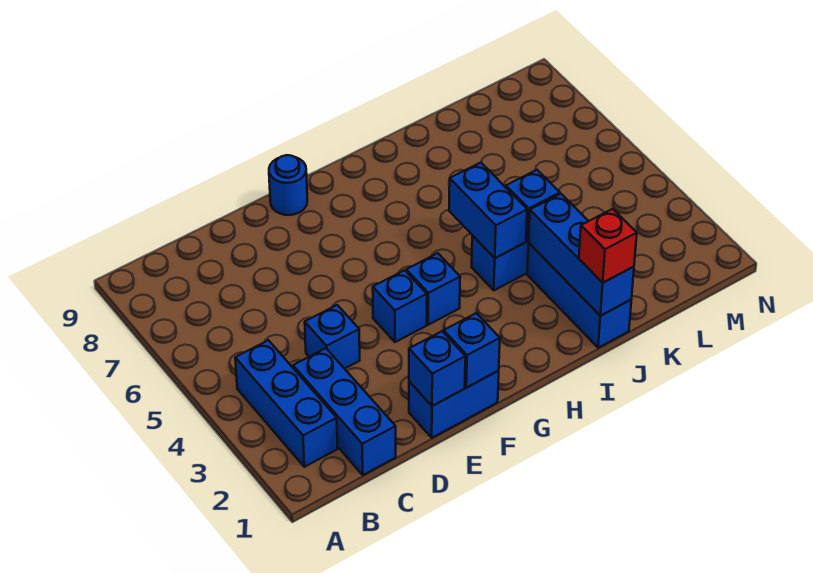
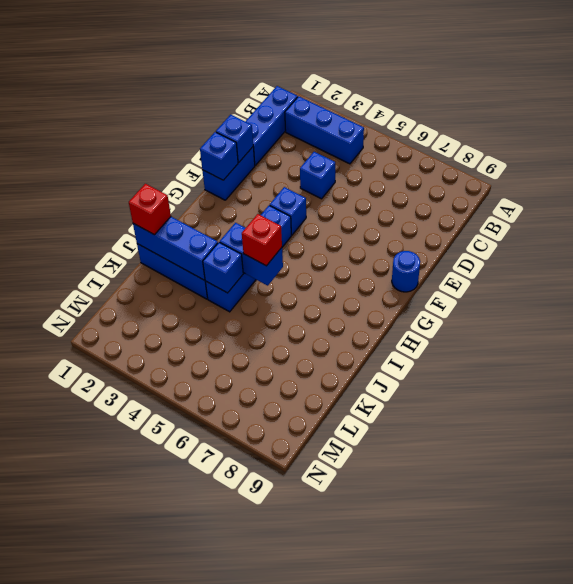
blue brick C1:C3 level 1 -> blue brick B1:D1 level 1
none -> red brick I5 level 3

